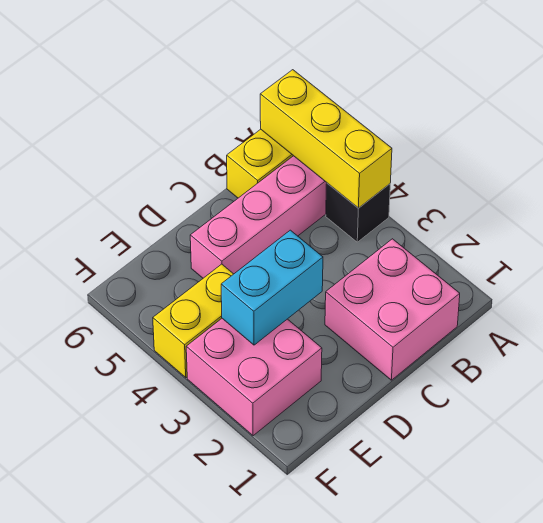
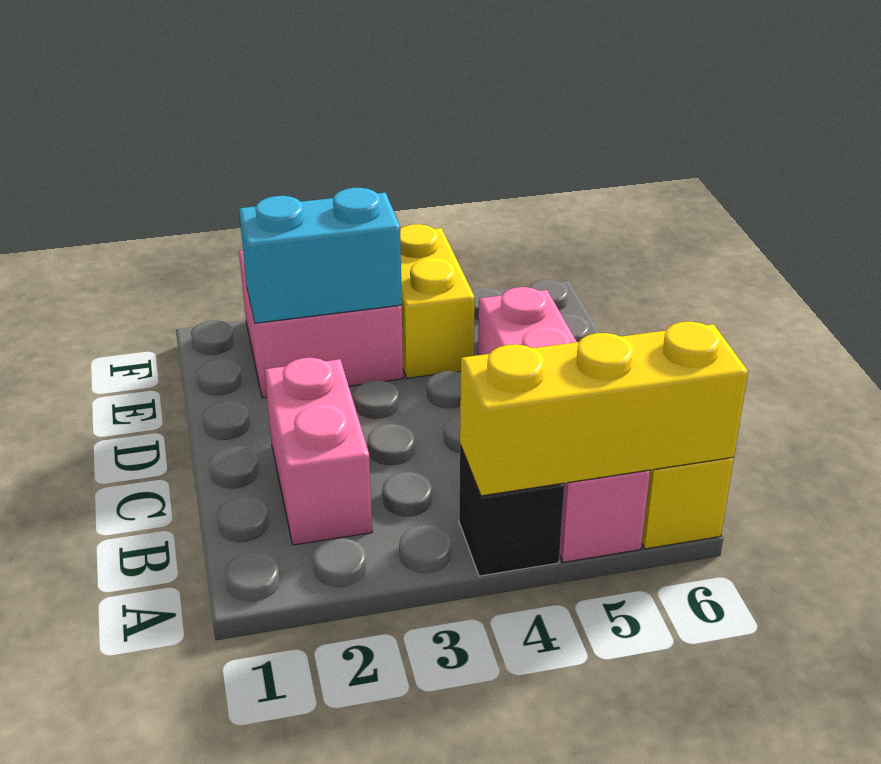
pink brick B1:C2 level 1 -> pink brick B2:C2 level 1
cyan brick D3:E3 level 2 -> cyan brick E2:E3 level 2

